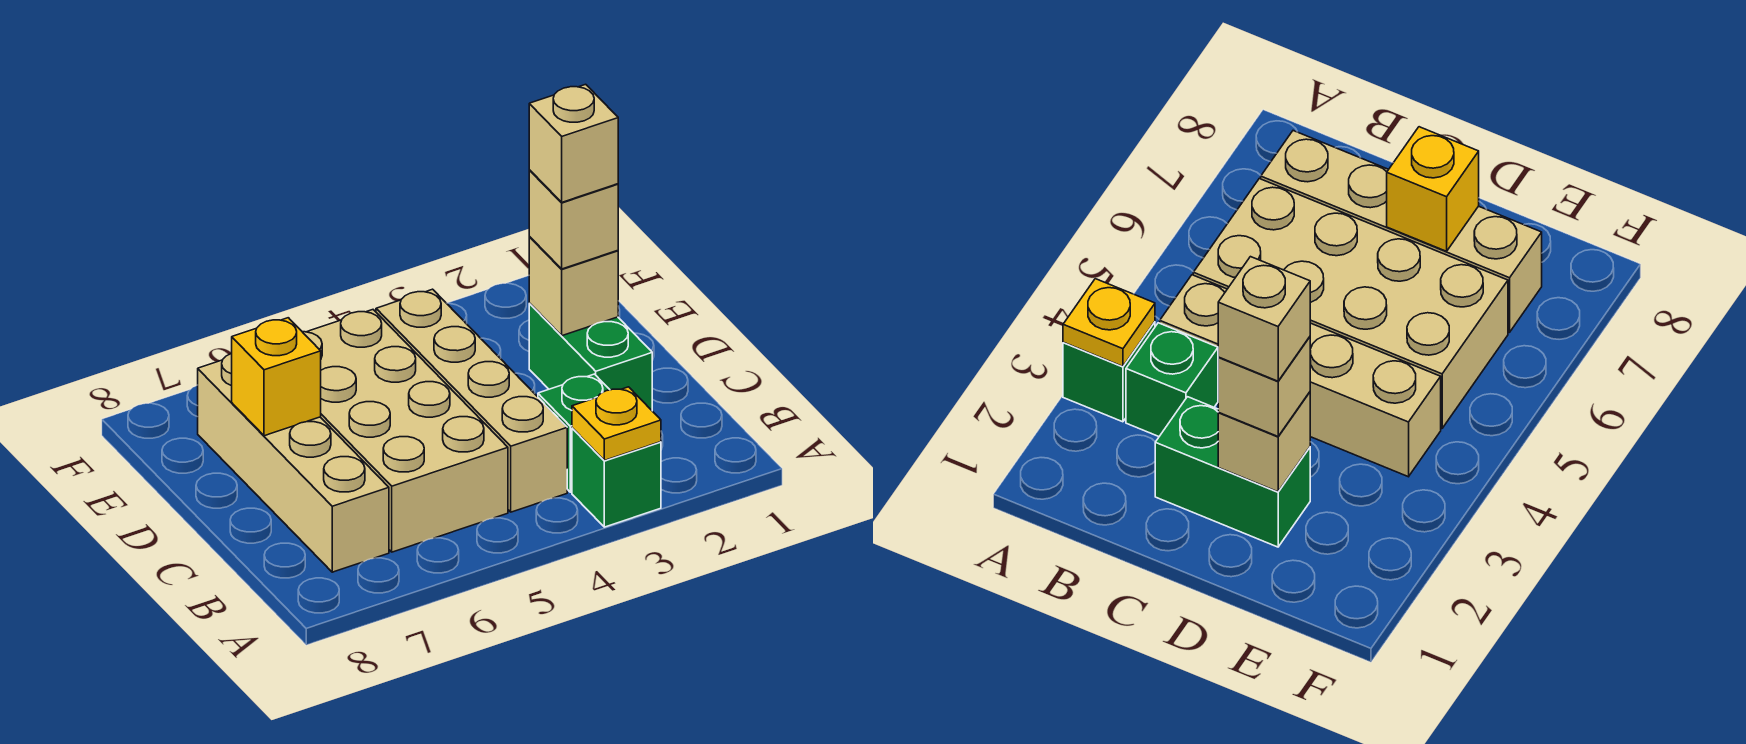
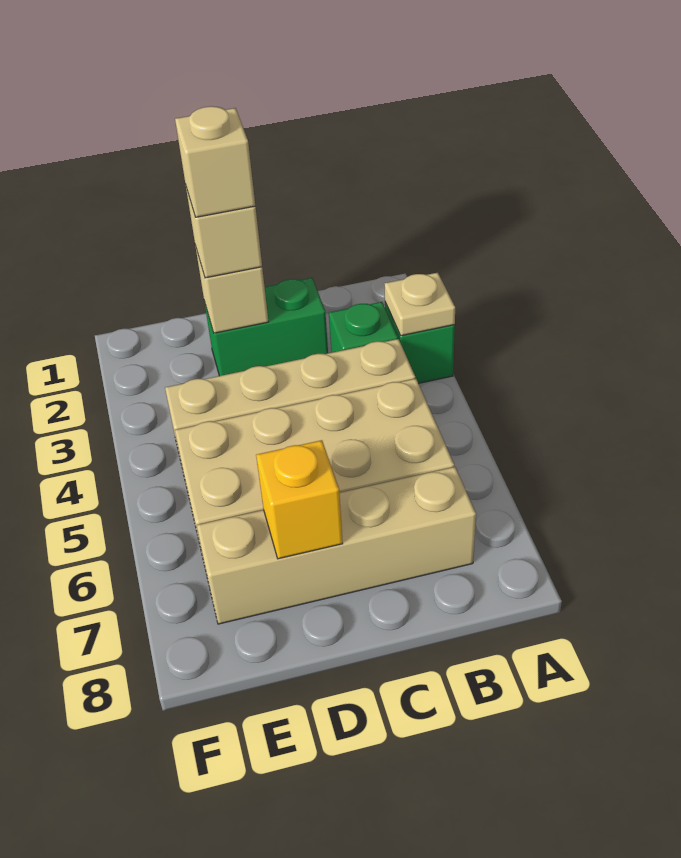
yellow plate A3 level 2 -> tan plate A3 level 2

